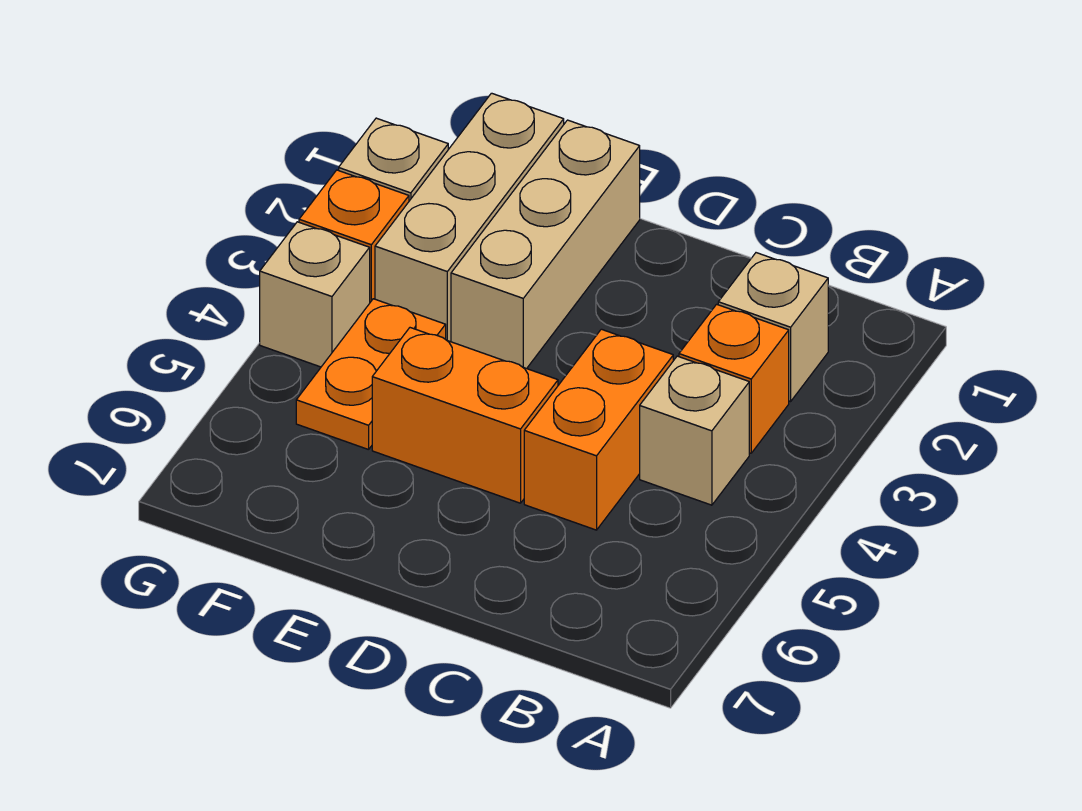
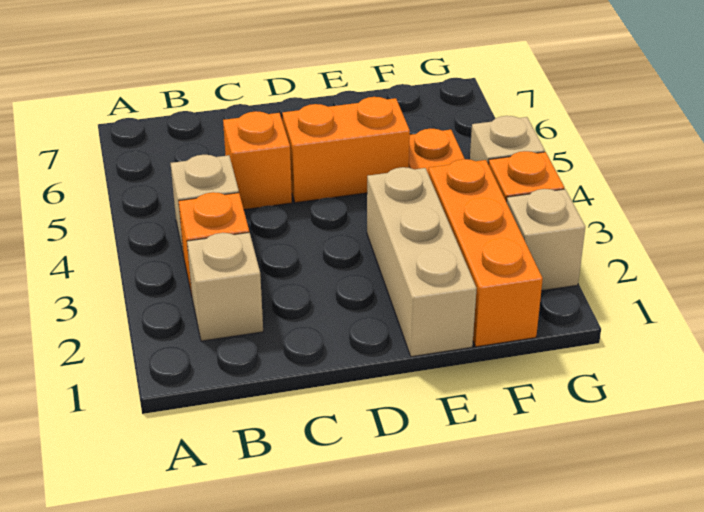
orange brick C4:C5 level 1 -> orange brick C5 level 1
tan brick F1:F3 level 1 -> orange brick F1:F3 level 1

